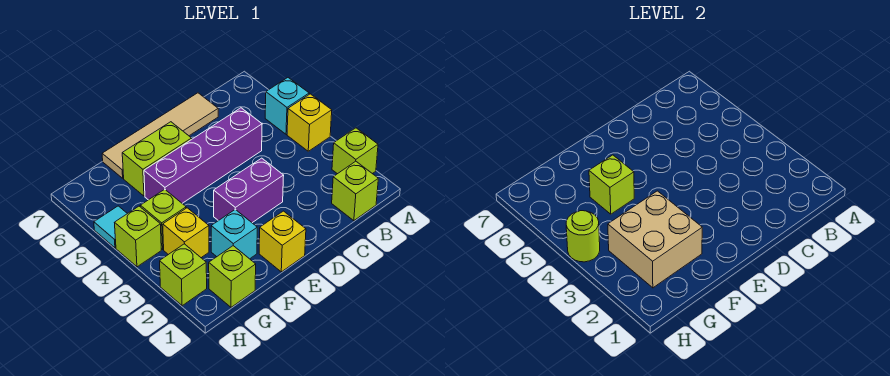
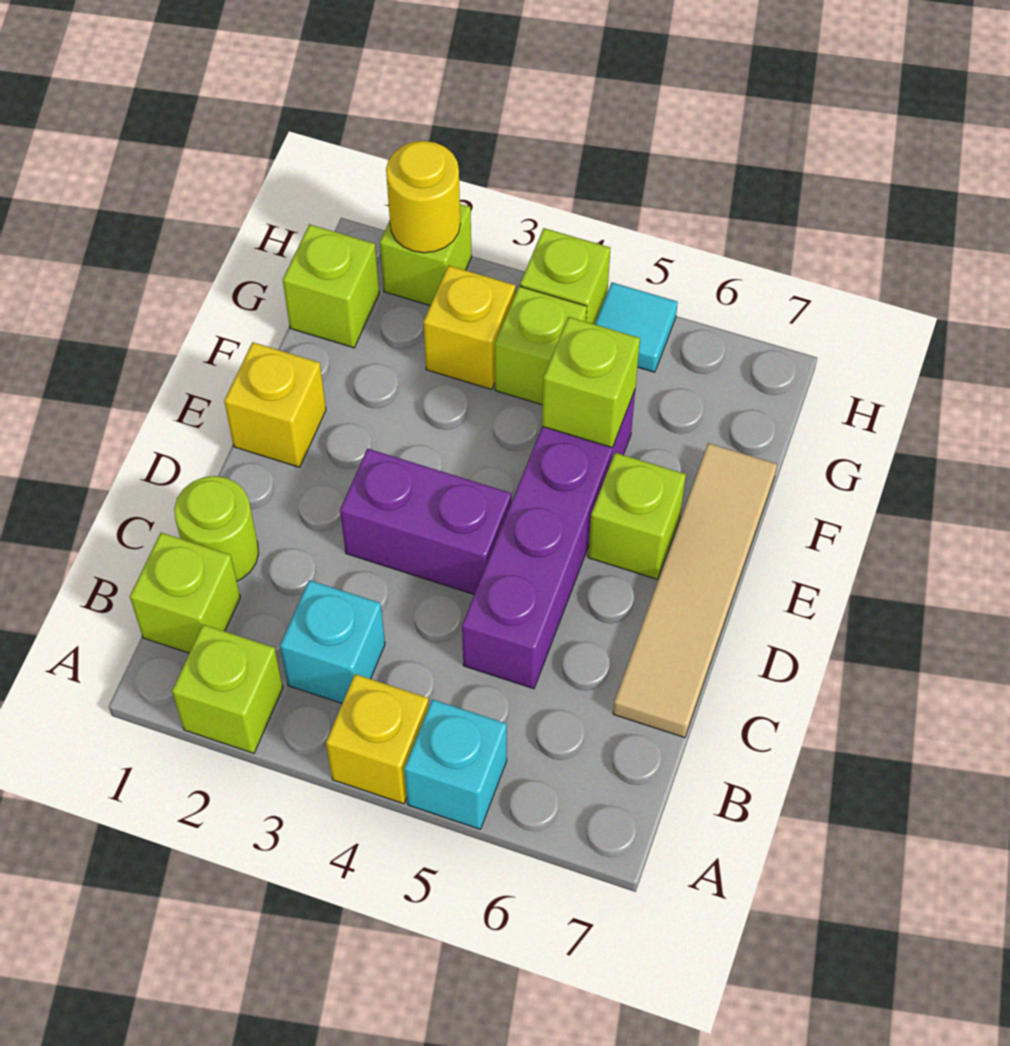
purple brick D3:E3 level 1 -> purple brick D3:D4 level 1
lime brick E6:F6 level 1 -> lime brick E6 level 1
cyan brick F2 level 1 -> cyan brick B3 level 1
tan brick F2:G3 level 2 -> none
none -> yellow round brick H2 level 2
lime round brick H4 level 2 -> lime round brick C1 level 1

